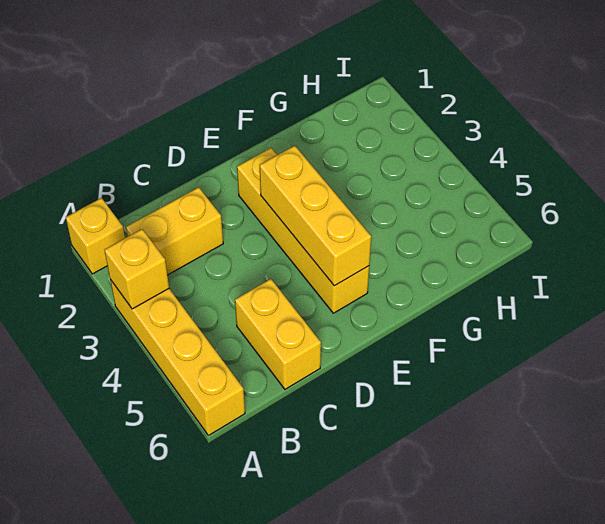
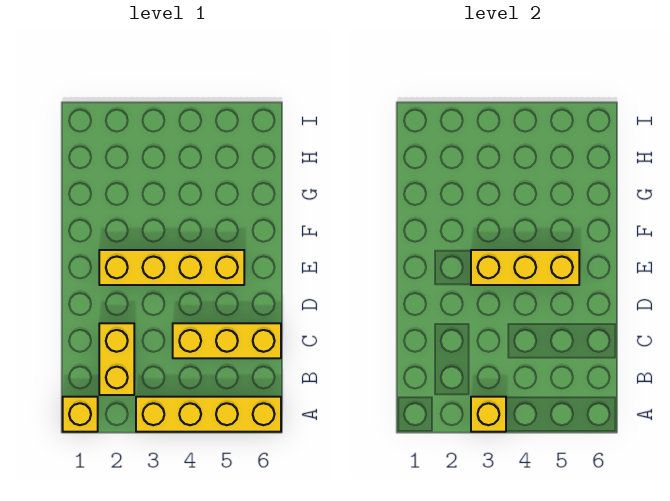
yellow brick C5:C6 level 1 -> yellow brick C4:C6 level 1

